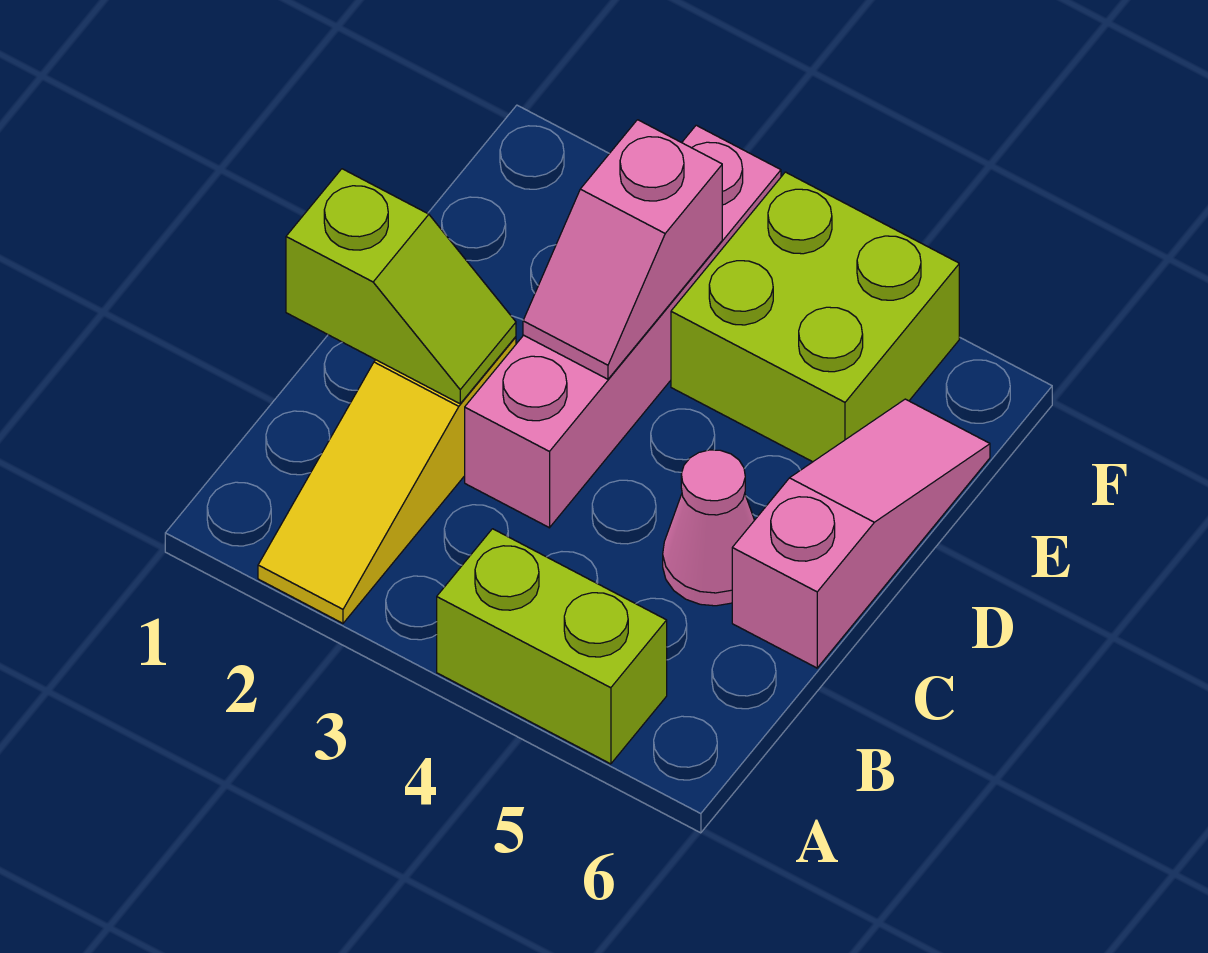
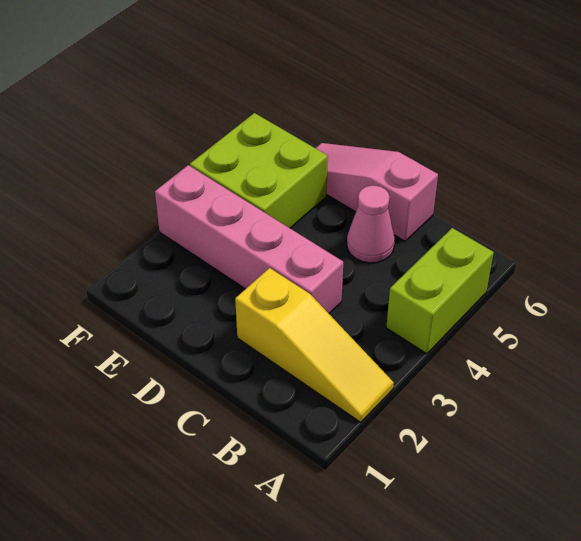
lime slope C1:C2 level 2 top 1 -> none
pink slope D3:E3 level 2 top E -> none

